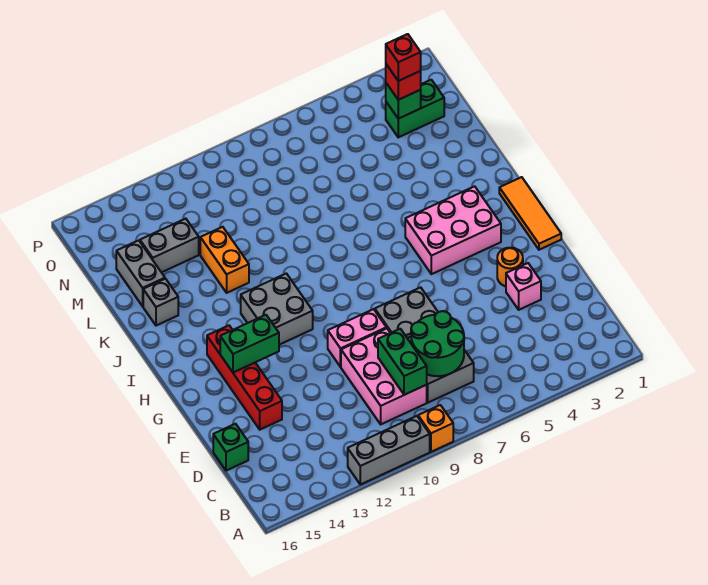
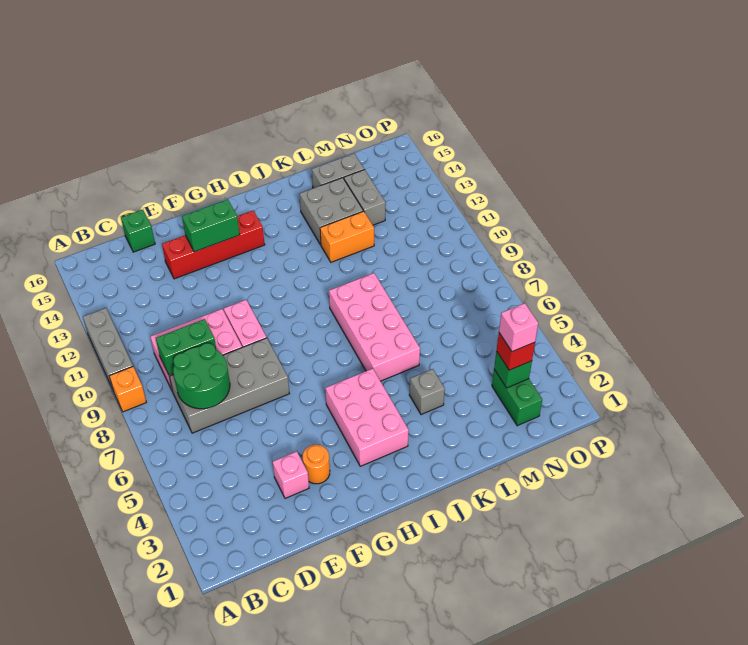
orange tile G1:I1 level 1 -> none
green brick G13:G14 level 2 -> green brick F14:G14 level 2
grey brick H11:I12 level 1 -> grey brick K13:L14 level 1
none -> pink brick J6:K9 level 1
grey brick K15 level 1 -> grey brick K4 level 1
red brick N3 level 4 -> pink brick N3 level 4

